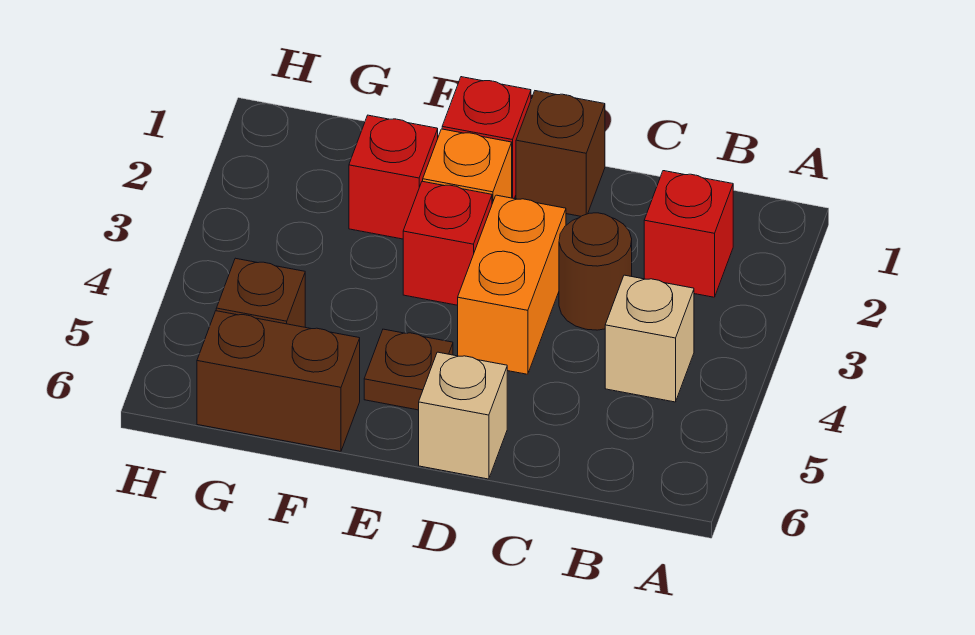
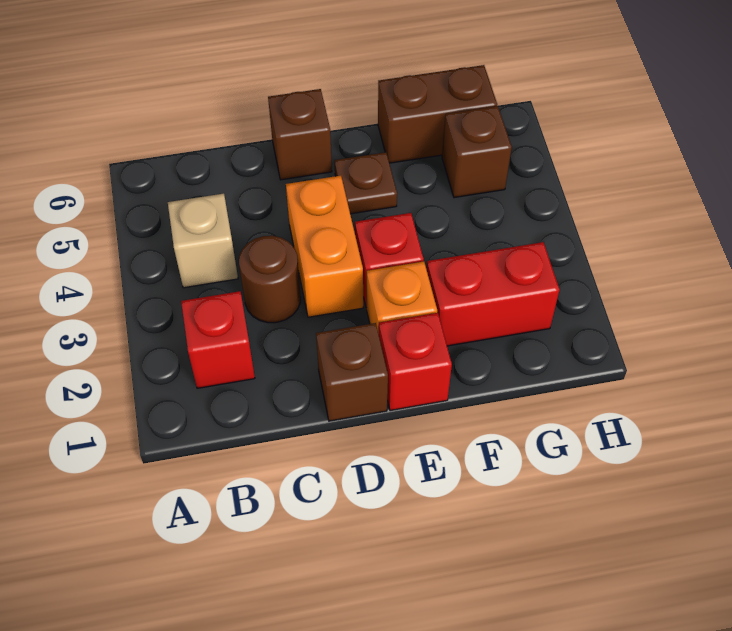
tan brick D6 level 1 -> brown brick D6 level 1
red brick F2 level 1 -> red brick F2:G2 level 1

